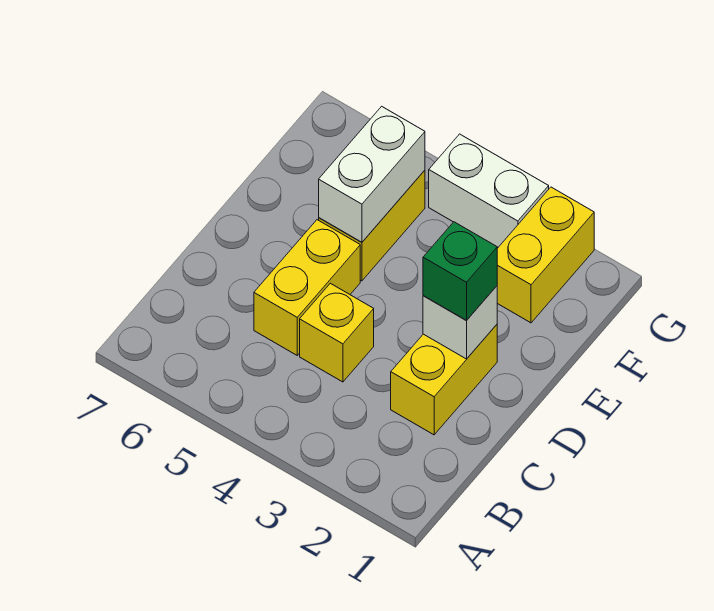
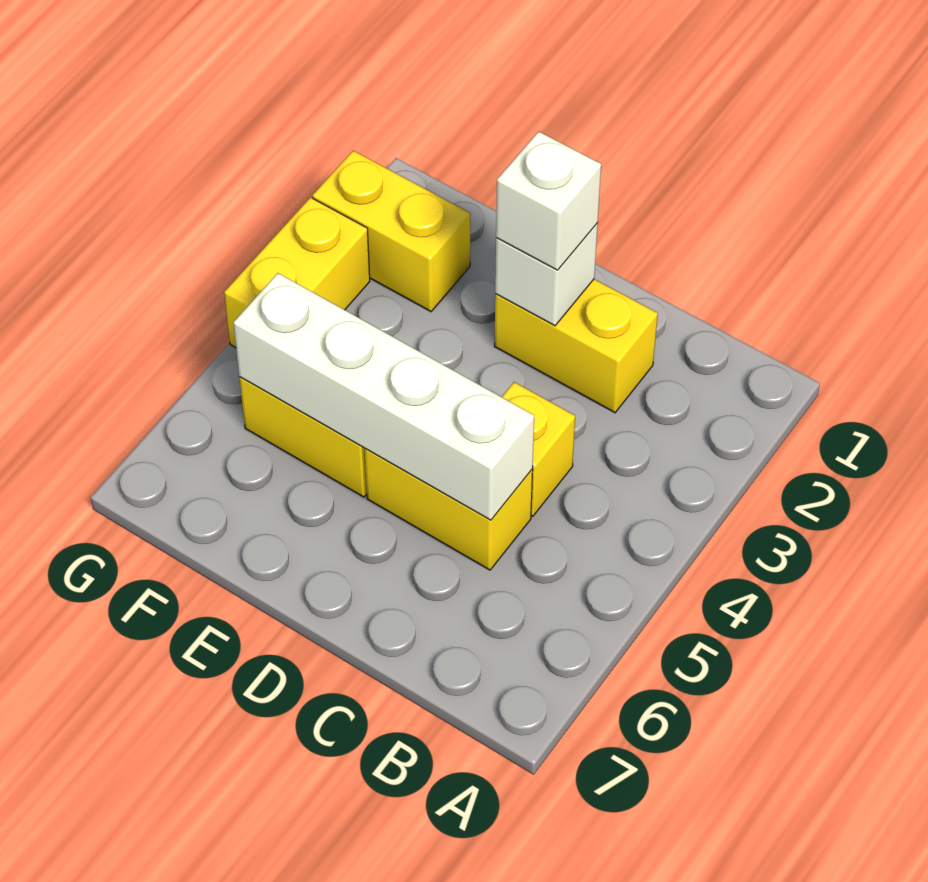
green brick D2 level 3 -> white brick D2 level 3
white brick E5:F5 level 2 -> white brick C5:F5 level 2
white brick G3:G4 level 1 -> yellow brick G3:G4 level 1

